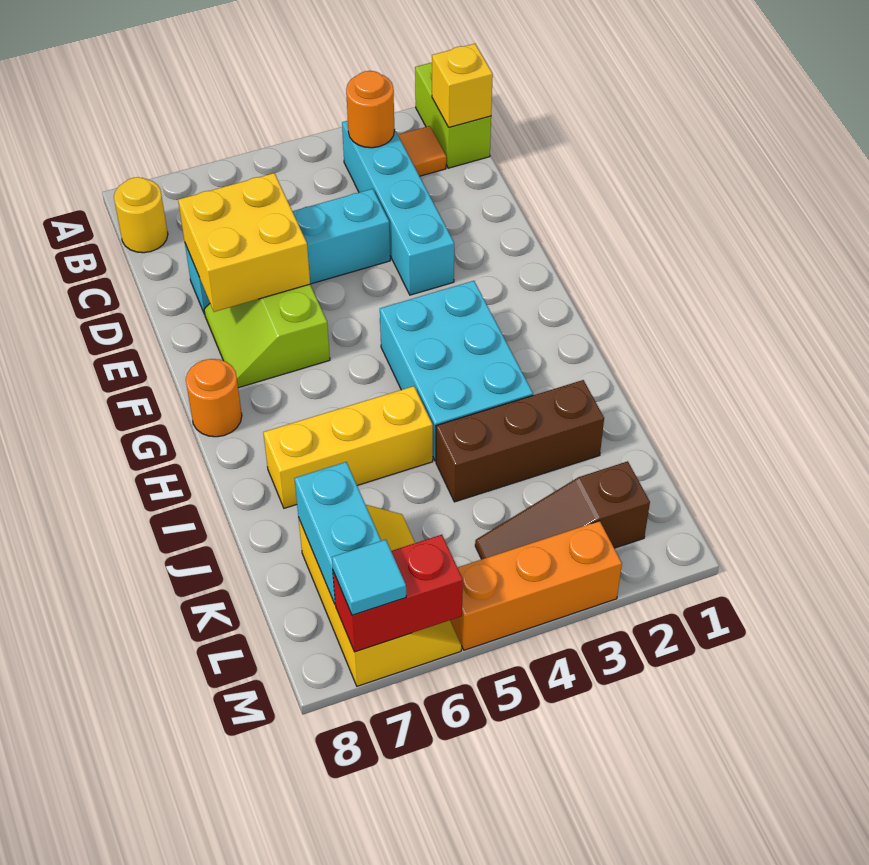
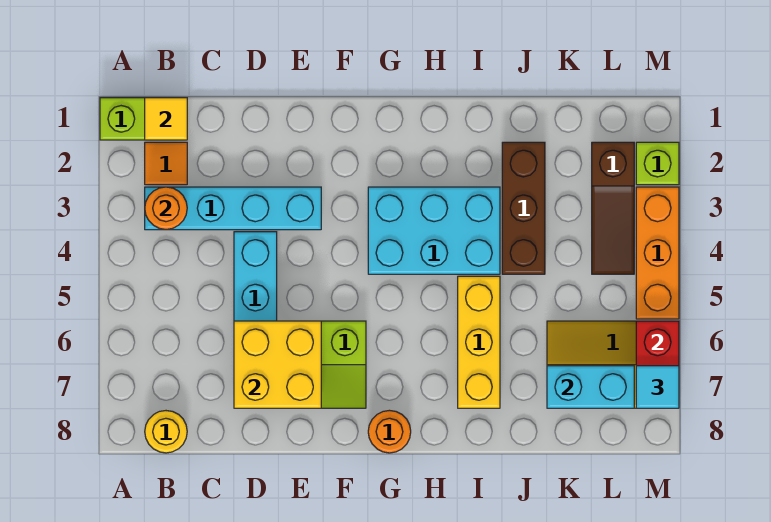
yellow brick B1 level 2 -> yellow tile B1 level 2
none -> lime brick M2 level 1

